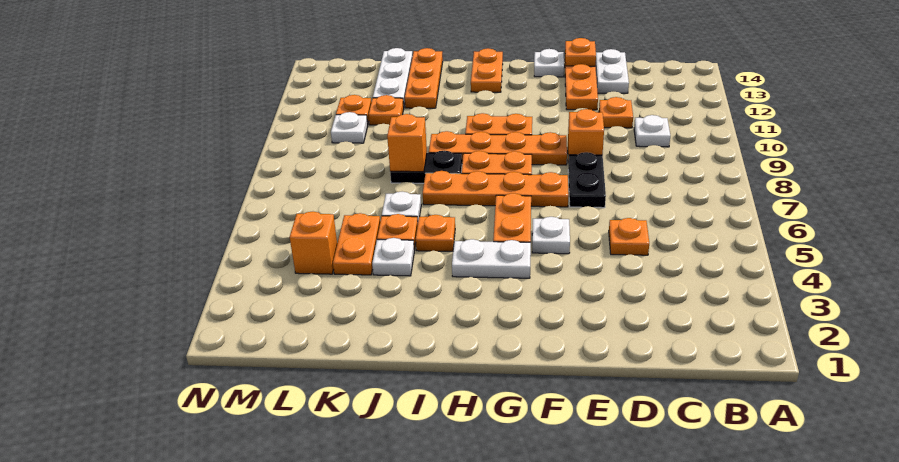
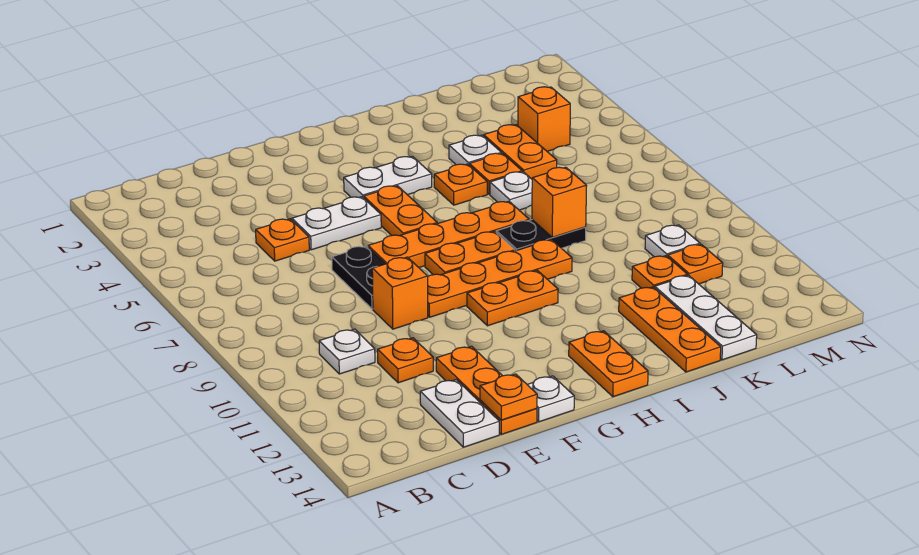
white plate F5 level 1 -> white plate E5:F5 level 1

